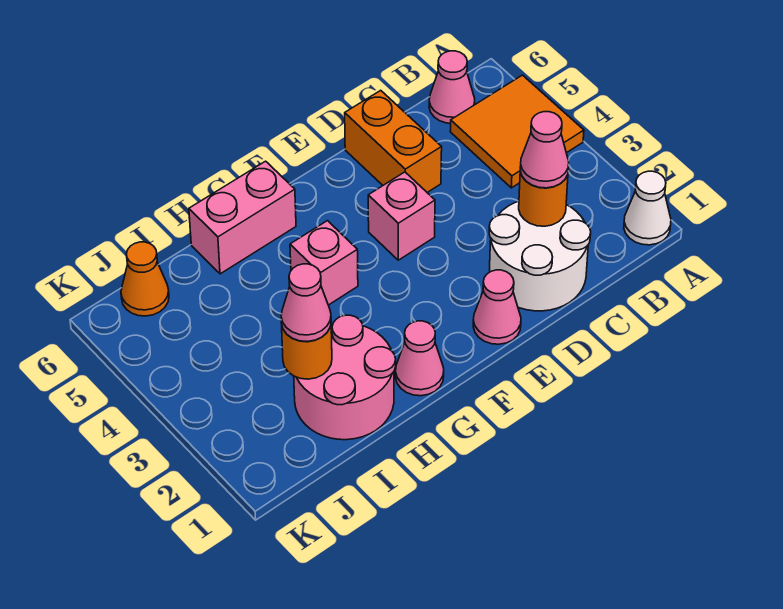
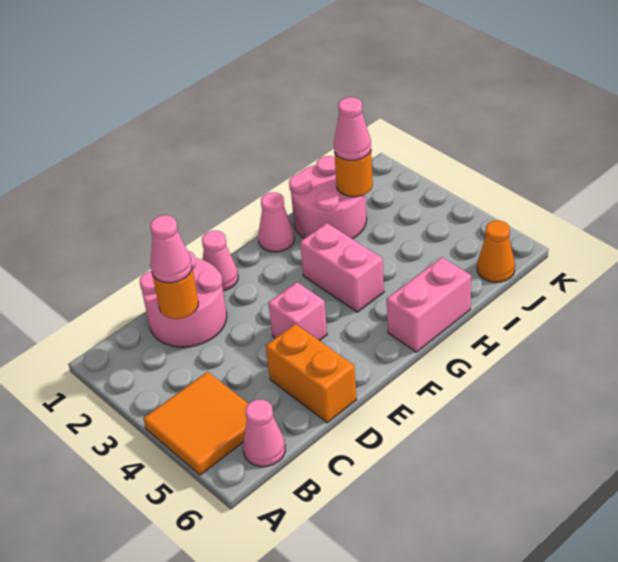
white cone A1 level 1 -> none
white round brick C1:D2 level 1 -> pink round brick C1:D2 level 1
pink brick G4 level 1 -> pink brick G3:G4 level 1

